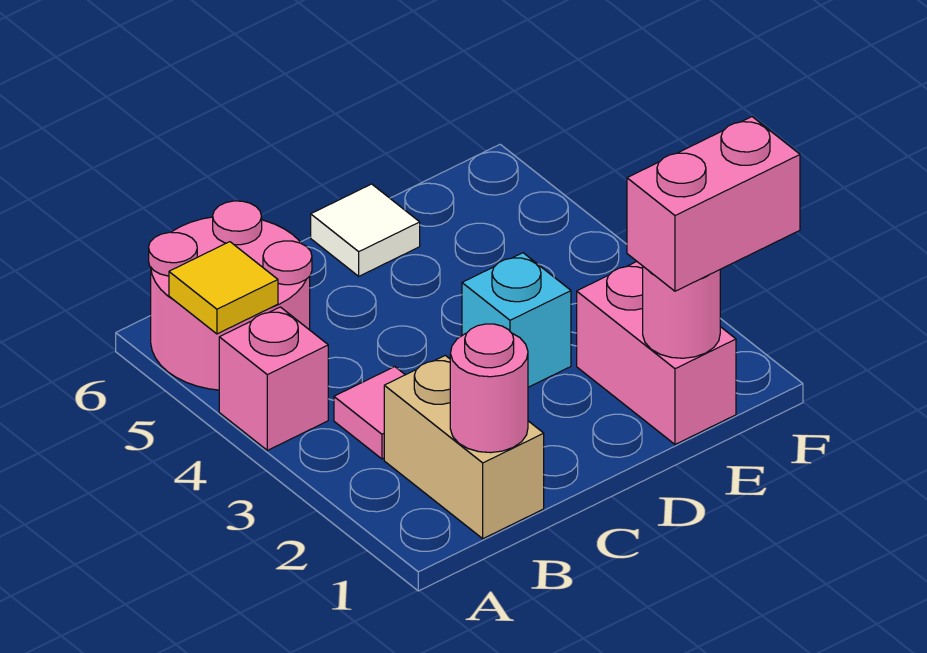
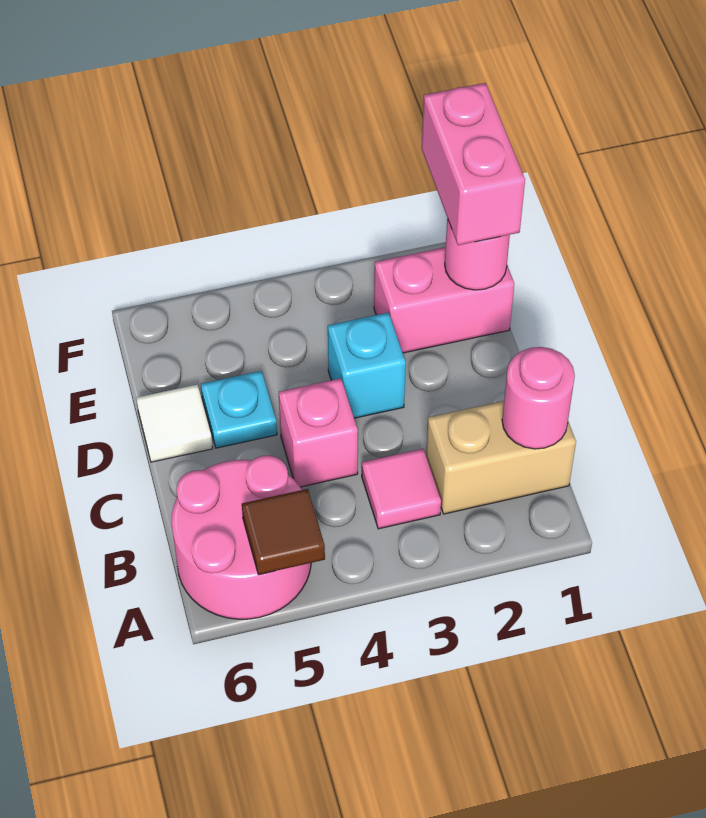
pink brick A4 level 1 -> pink brick C4 level 1
yellow tile A5 level 2 -> brown tile A5 level 2
none -> cyan plate D5 level 1

